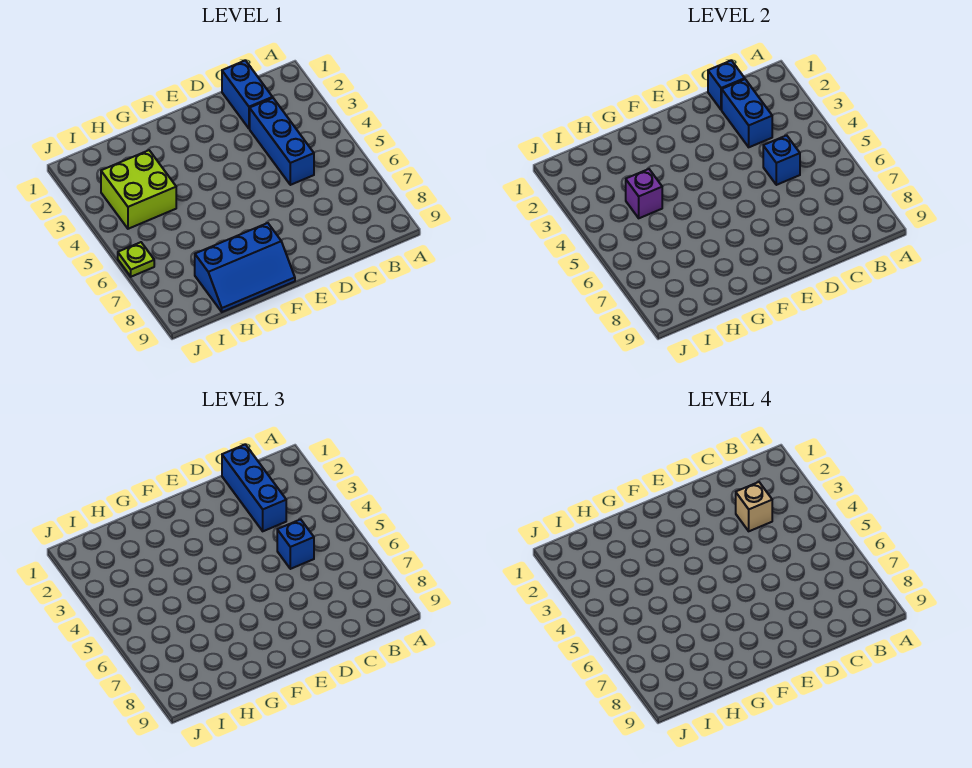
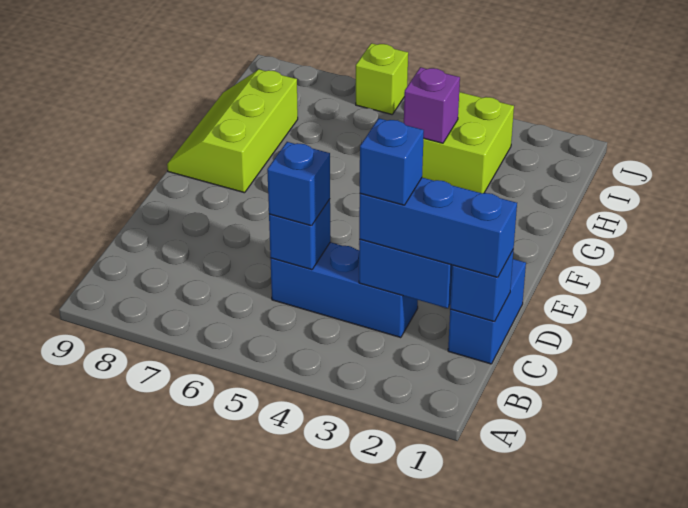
blue brick C1:C2 level 1 -> blue brick C1:D1 level 1
tan brick C3 level 4 -> blue brick C3 level 4
blue slope F8:H9 level 1 top 8 -> lime slope F8:H9 level 1 top 8
lime plate J6 level 1 -> lime brick J6 level 1

